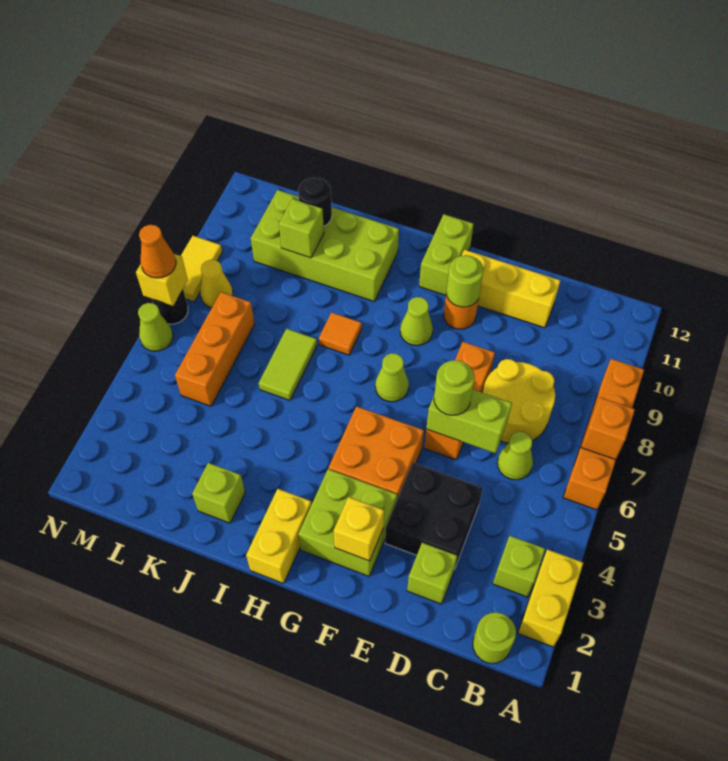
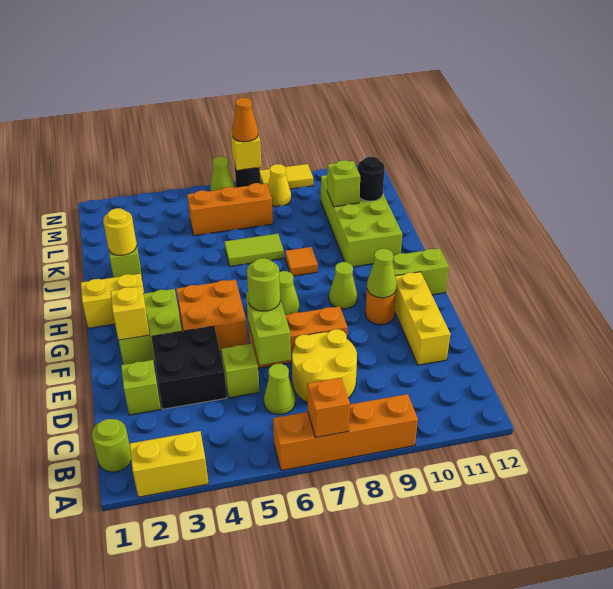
lime brick B3 level 1 -> lime brick D5 level 1
lime round brick F10 level 2 -> lime cone F10 level 2
none -> yellow round brick J2 level 2

